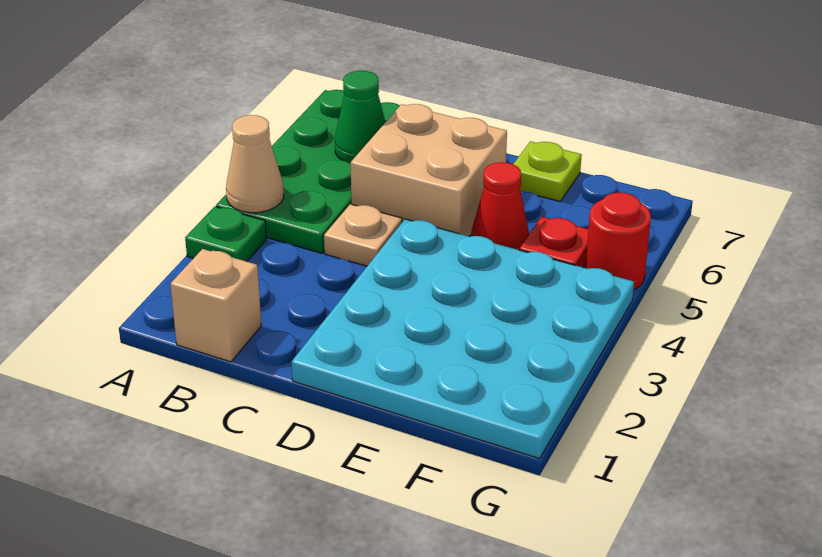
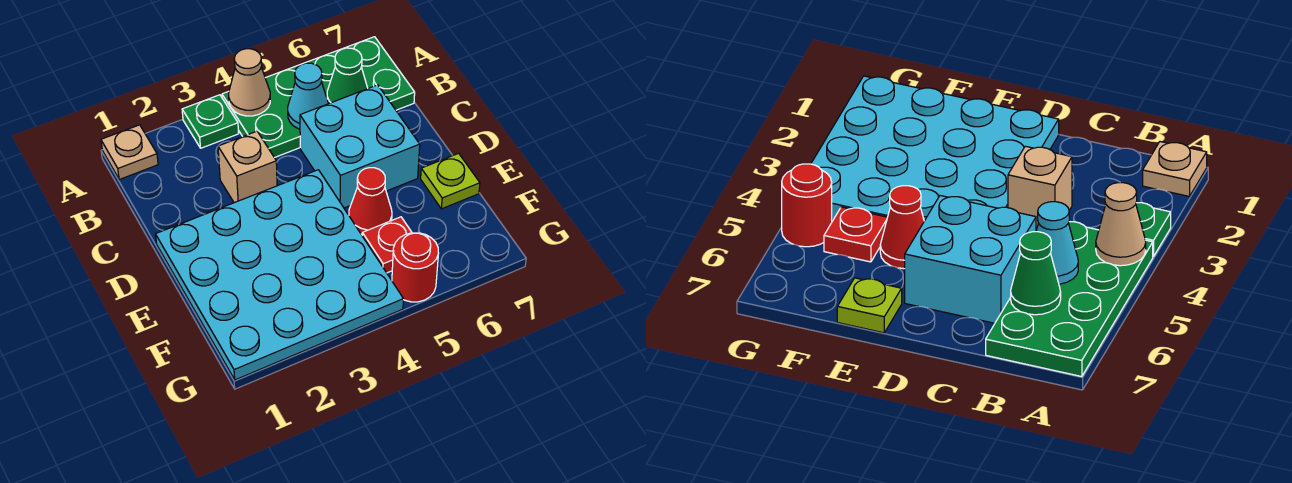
tan brick B1 level 1 -> tan brick C3 level 1
none -> cyan cone B5 level 2
tan plate C4 level 1 -> tan plate A1 level 1
tan brick C5:D6 level 1 -> cyan brick C5:D6 level 1

